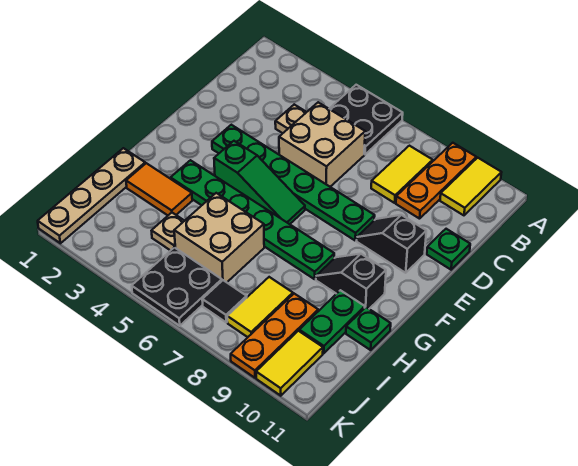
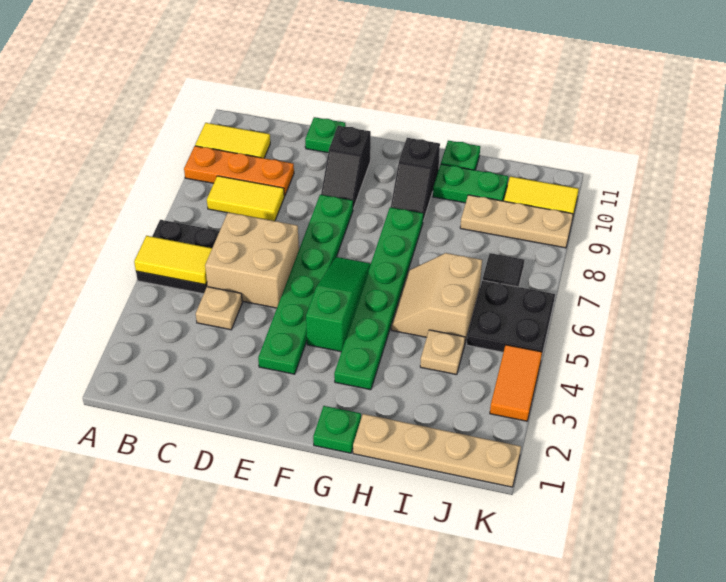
none -> green plate G1 level 1
orange tile H2:H3 level 1 -> orange tile K3:K4 level 1
tan brick H5:I6 level 1 -> tan slope H5:I6 level 1 top I
yellow tile I8:J8 level 1 -> yellow tile A5:B5 level 2
orange plate I9:K9 level 1 -> tan plate I9:K9 level 1

